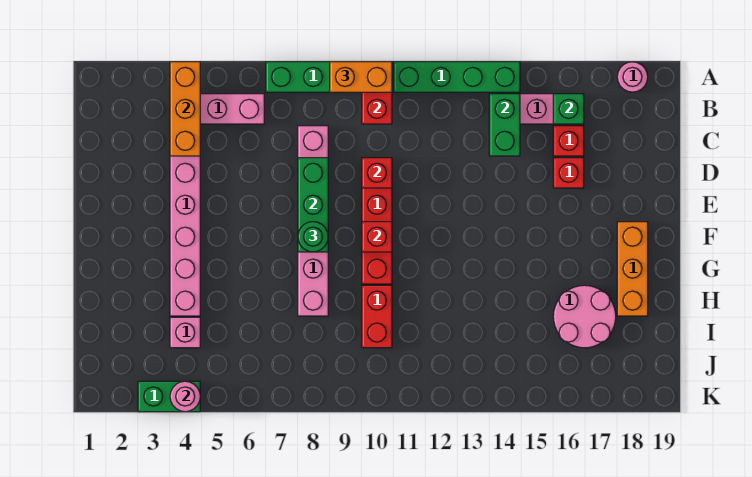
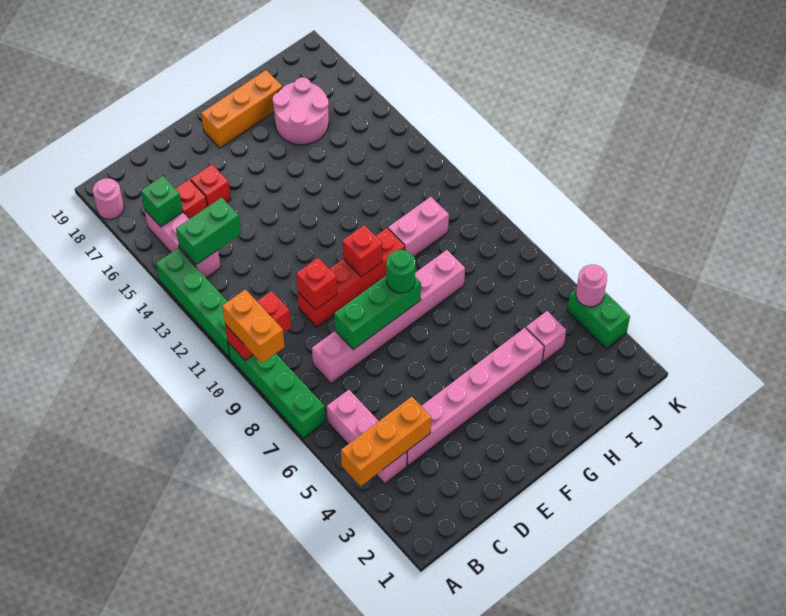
red brick H10:I10 level 1 -> pink brick H10:I10 level 1

